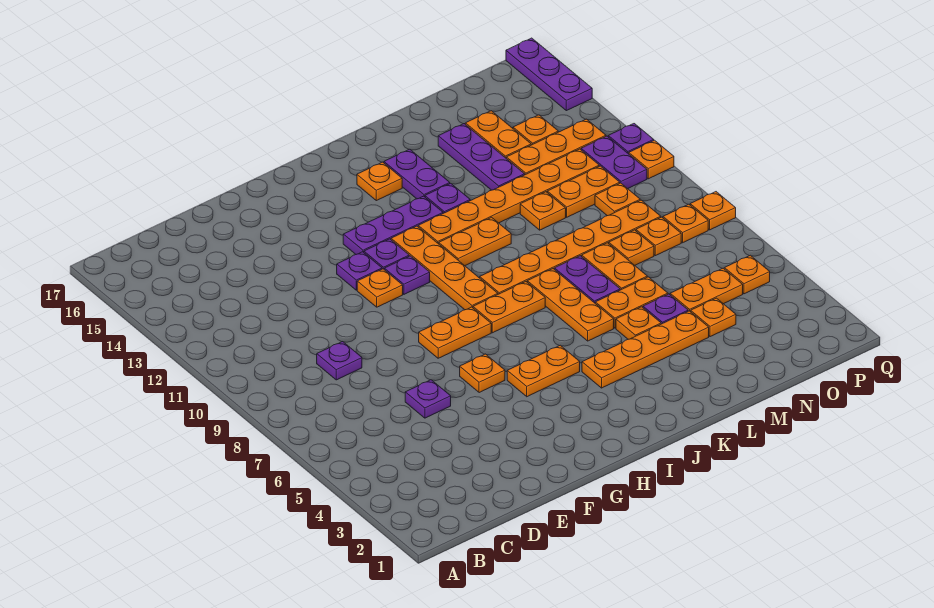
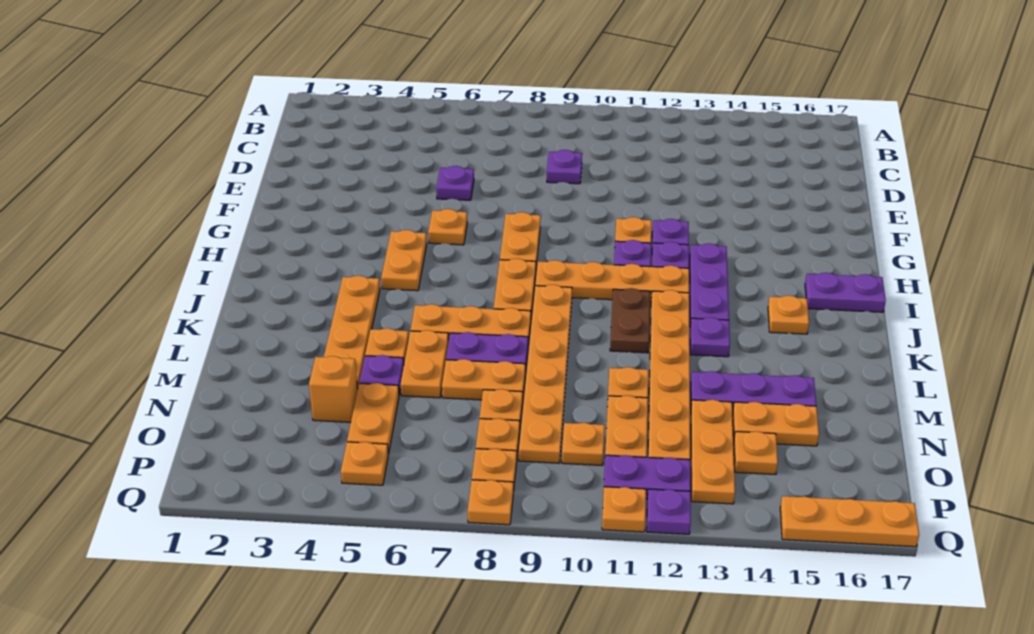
orange plate J11:K11 level 1 -> brown plate J11:K11 level 1
purple plate K14:K15 level 1 -> purple plate I16:I17 level 1
orange plate N4 level 1 -> orange brick N4 level 1
purple plate Q15:Q17 level 1 -> orange plate Q15:Q17 level 1

